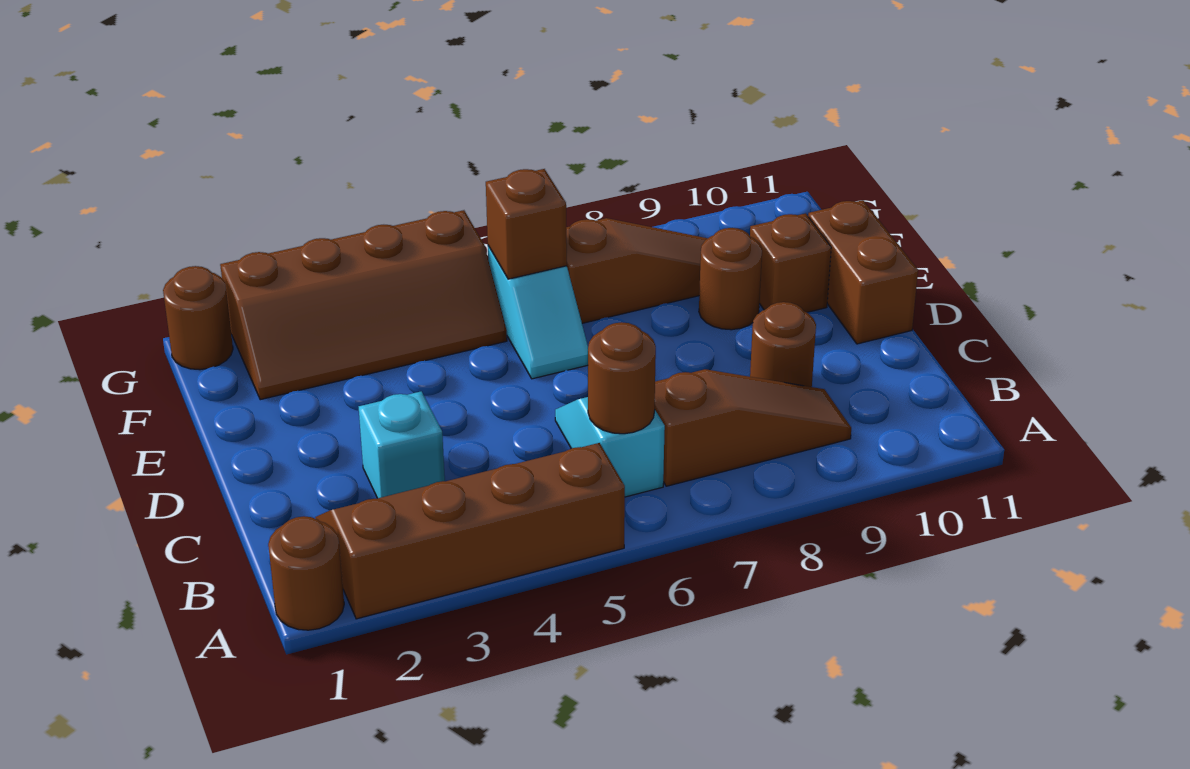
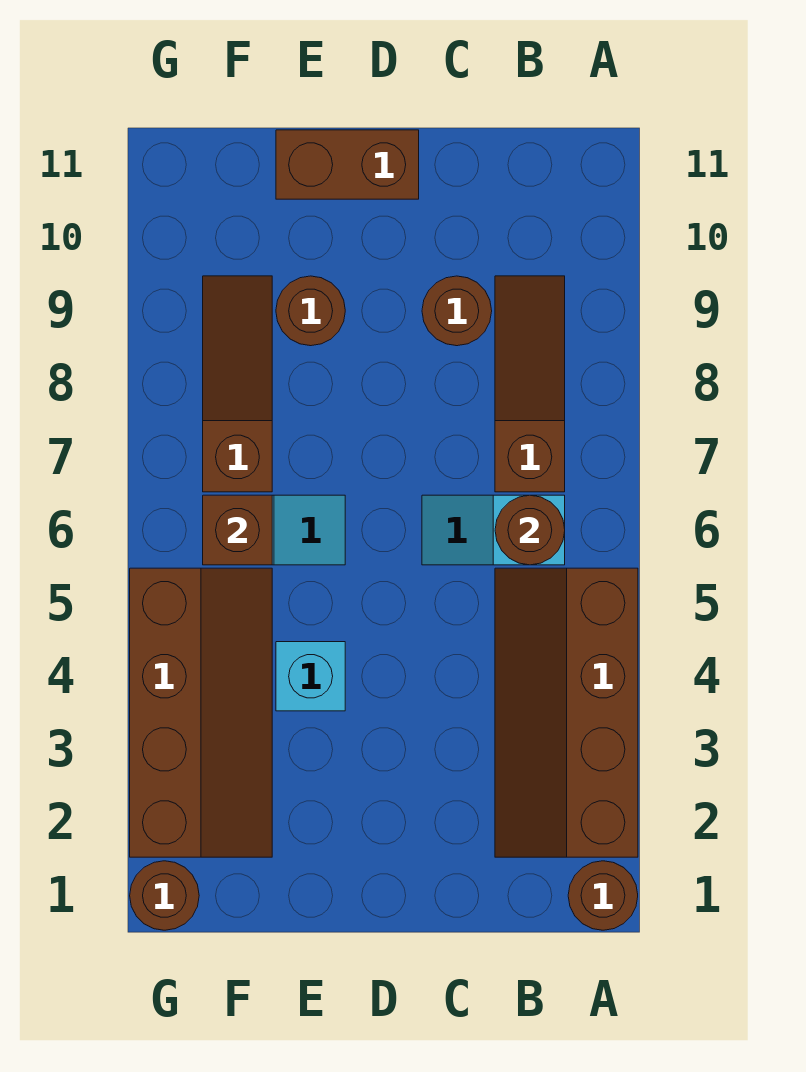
cyan brick C3 level 1 -> cyan brick E4 level 1
brown brick E10 level 1 -> none

